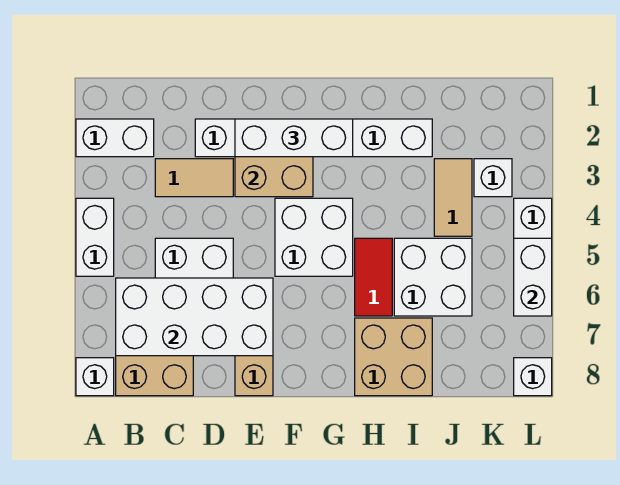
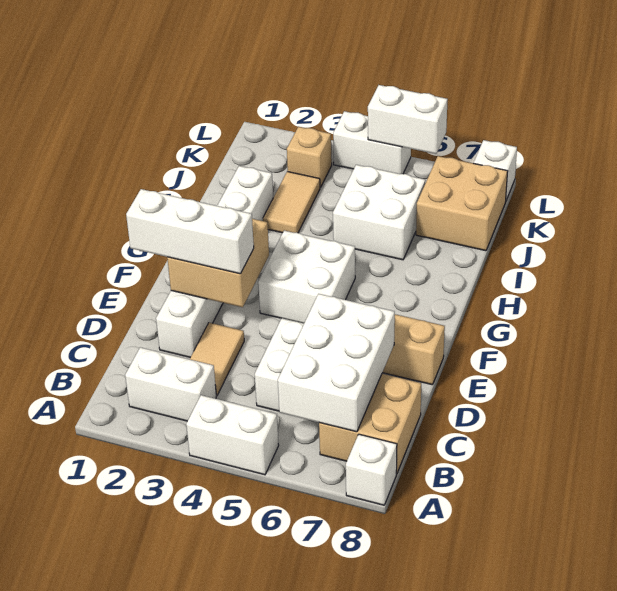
white brick A2:B2 level 1 -> white brick B2:B3 level 1
white brick B6:E7 level 2 -> white brick B6:D7 level 2
white brick E2:G2 level 3 -> white brick E1:E3 level 3
red tile H5:H6 level 1 -> none
tan brick H7:I8 level 1 -> tan brick J7:K8 level 1
tan tile J3:J4 level 1 -> tan tile I3:J3 level 1
white brick K3 level 1 -> tan brick K3 level 1

